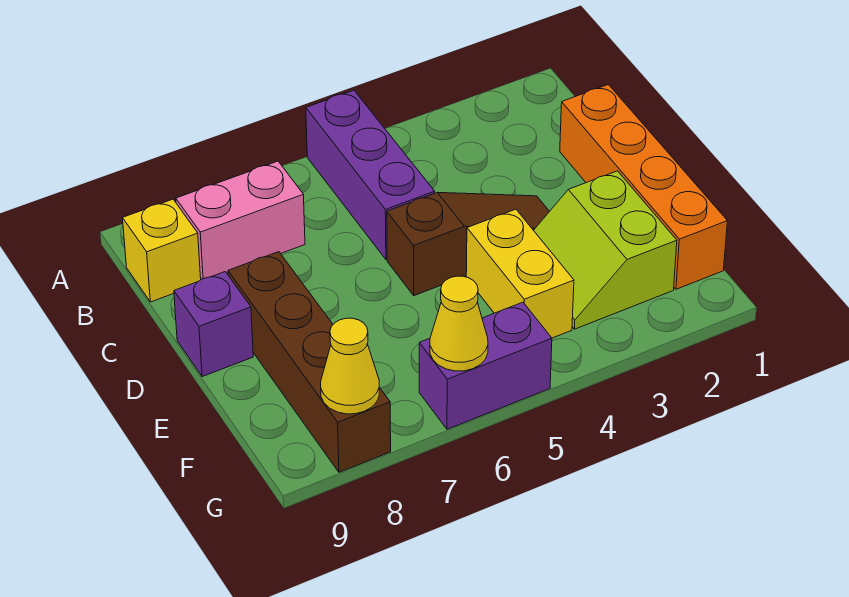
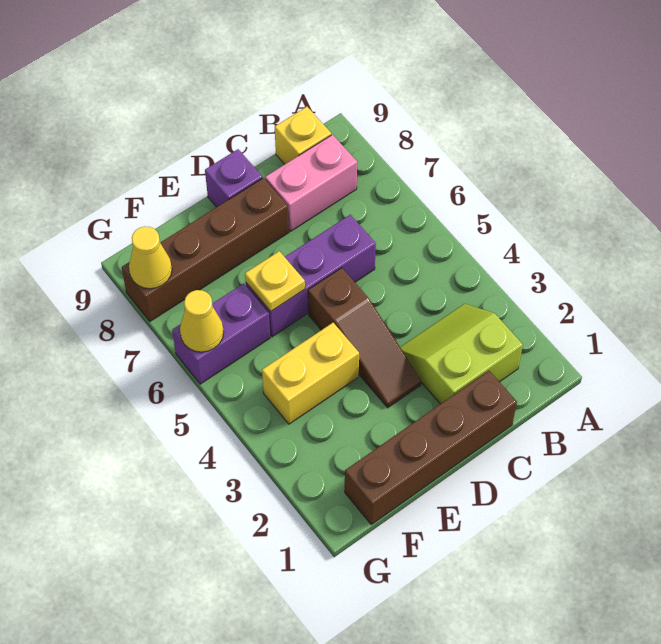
purple brick A5:C5 level 1 -> purple brick C6:E6 level 1
pink brick B7:B8 level 1 -> pink brick B8:C8 level 1
orange brick C1:F1 level 1 -> brown brick C1:F1 level 1
lime slope E2:F3 level 1 top 2 -> lime slope B2:C3 level 1 top 2
none -> yellow plate E6 level 2
purple brick G5:G6 level 1 -> purple brick F6:G6 level 1

